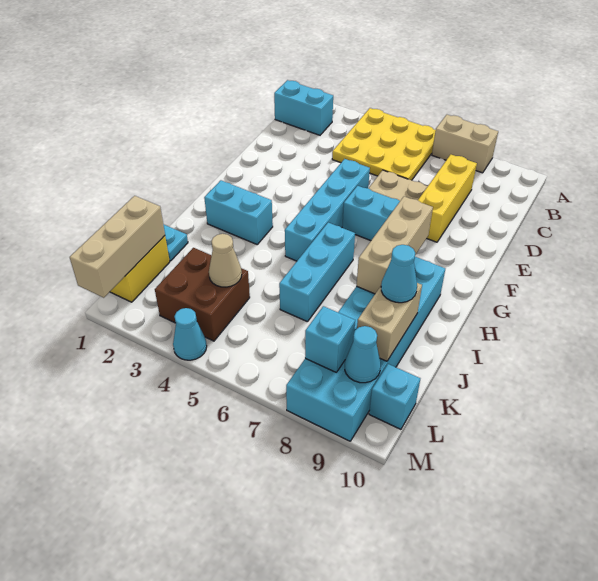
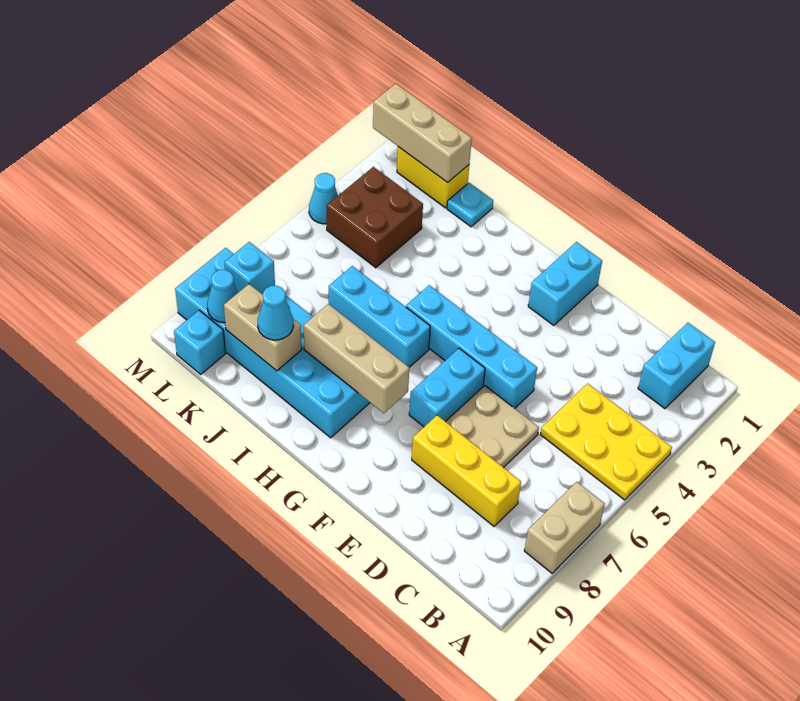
yellow plate A4:C6 level 1 -> yellow plate A4:C5 level 1
cyan brick H2:H3 level 1 -> cyan brick F1:F2 level 1
tan cone K4 level 2 -> none

